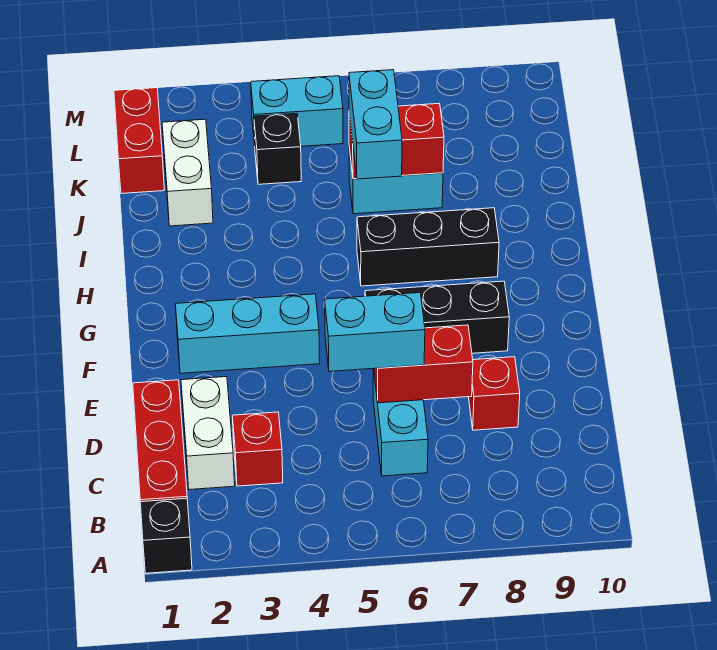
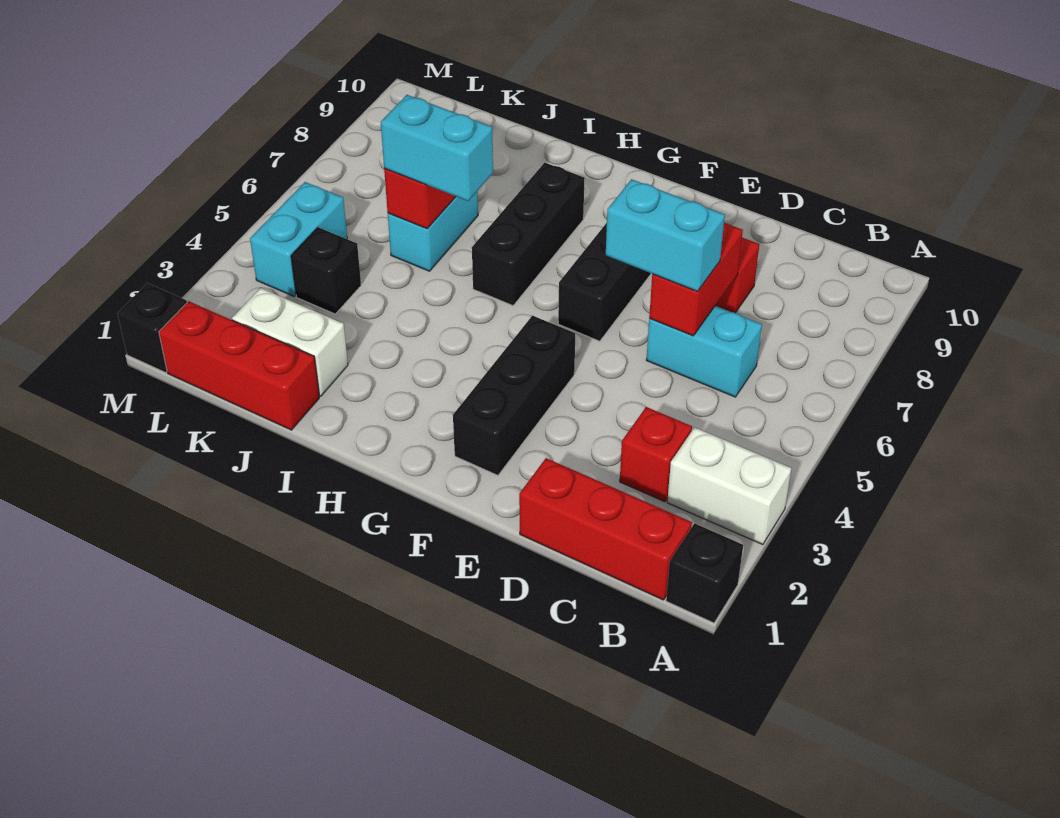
white brick C2:D2 level 1 -> white brick A3:B3 level 1
cyan brick D5:D6 level 3 -> cyan brick D6:E6 level 3
cyan brick F2:F4 level 1 -> black brick F2:F4 level 1
red brick K1:L1 level 1 -> red brick J1:L1 level 1
none -> black brick M1 level 1

